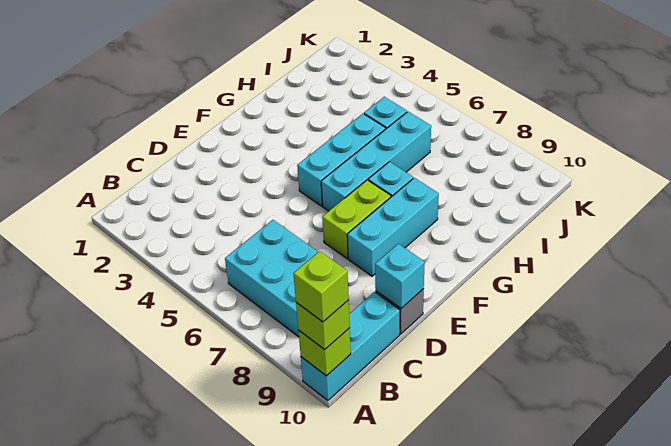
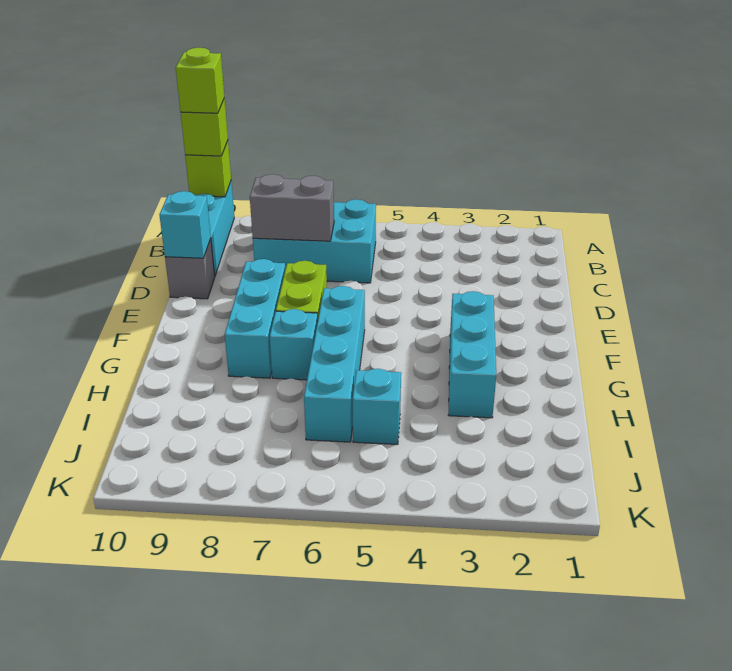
none -> grey brick C7:C8 level 2
cyan brick F5:H5 level 1 -> cyan brick F3:H3 level 1

